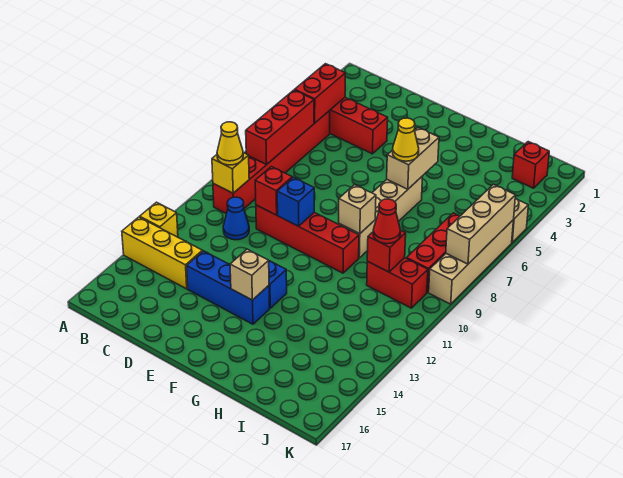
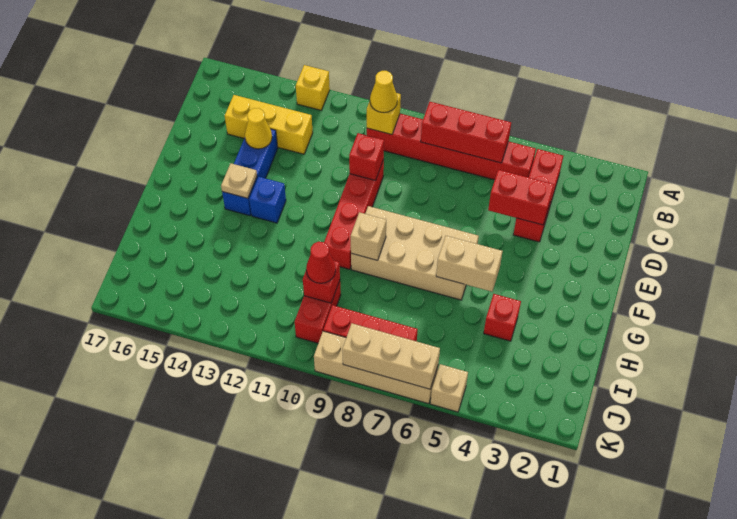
yellow brick A14:C14 level 1 -> yellow brick C13:C15 level 1
red brick B4:B5 level 2 -> red brick D4:D5 level 2
blue cone C11 level 1 -> none
blue brick E10 level 2 -> none
tan brick F14 level 2 -> tan plate F14 level 2
tan brick G6:G9 level 1 -> tan brick F6:G9 level 1
yellow cone G6 level 3 -> yellow cone D14 level 2
red brick J2 level 1 -> red brick H4 level 1

